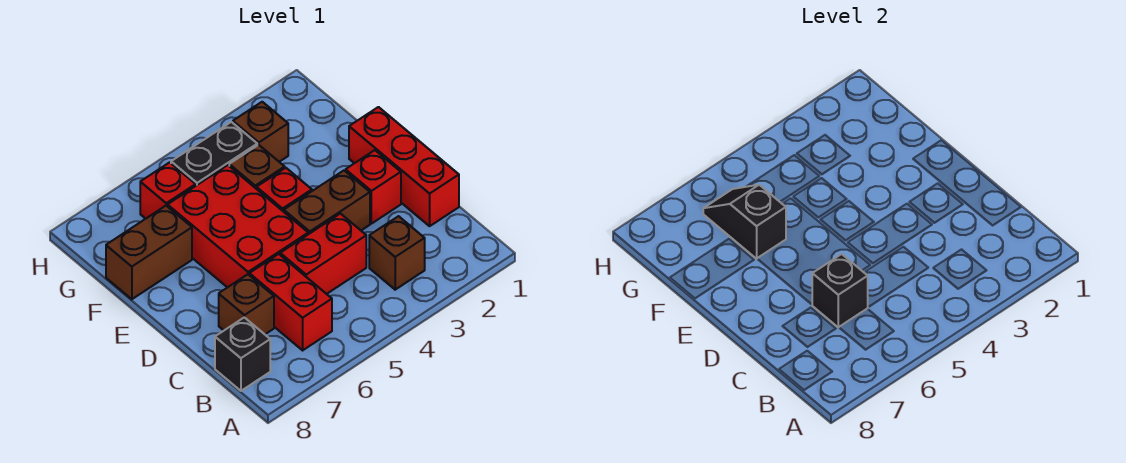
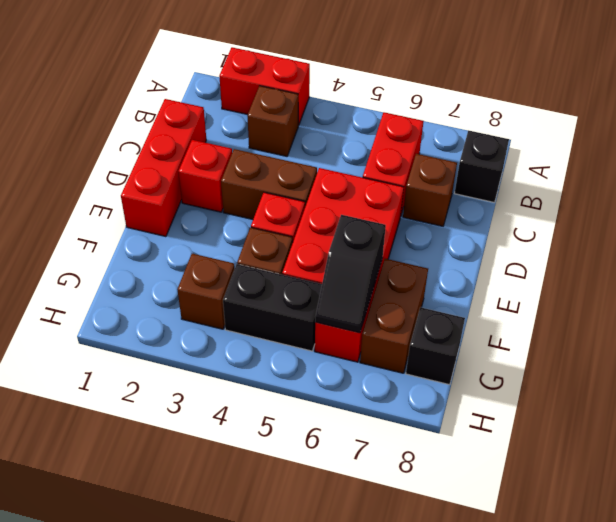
red brick C4:C5 level 1 -> red brick A2:A3 level 1
black brick C6 level 2 -> black brick G8 level 1
brown brick F7:F8 level 1 -> brown brick F7:G7 level 1

